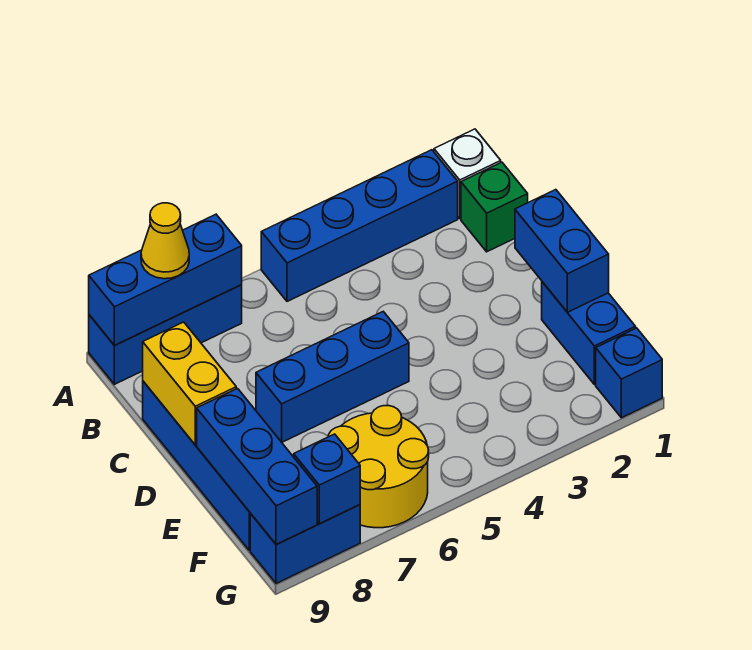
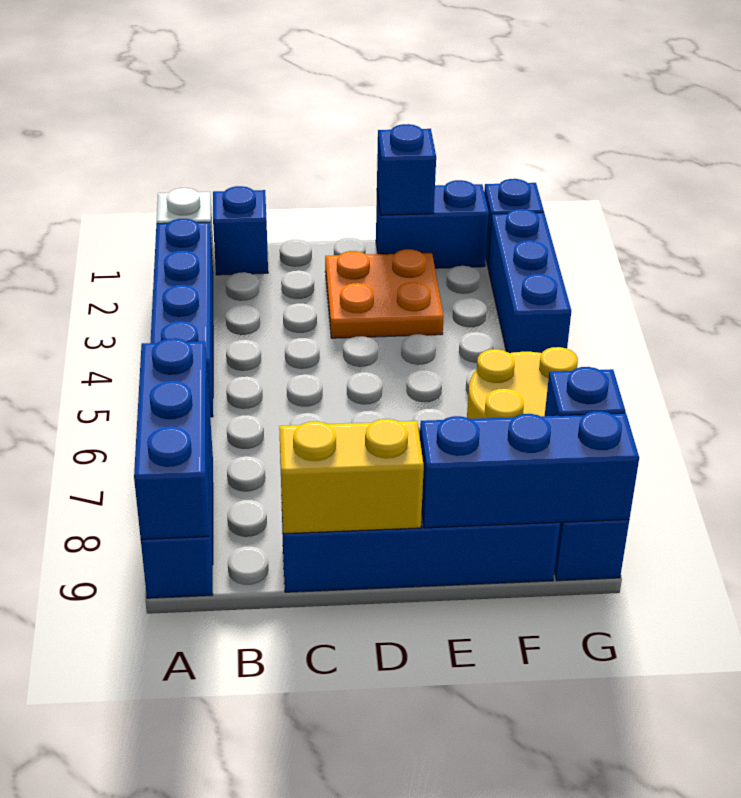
yellow cone A8 level 3 -> none
green brick B1 level 1 -> blue brick B1 level 1
blue brick D1:E1 level 2 -> blue brick E1 level 2
none -> orange plate D2:E3 level 1
blue brick D5:D7 level 1 -> blue brick G2:G4 level 1

